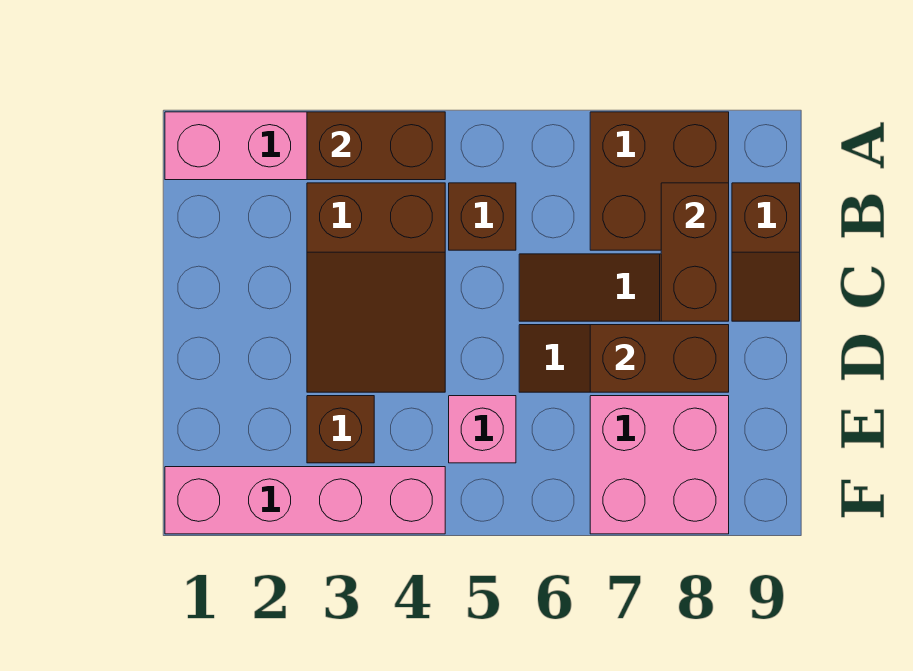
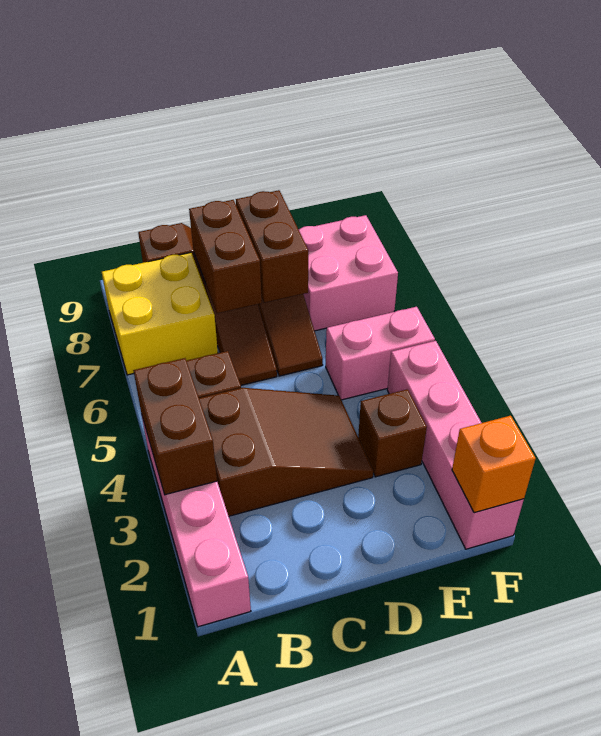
brown brick A7:B8 level 1 -> yellow brick A7:B8 level 1
brown brick B8:C8 level 2 -> brown brick C7:C8 level 2
pink brick E5 level 1 -> pink brick E5:F5 level 1
none -> orange brick F1 level 2

